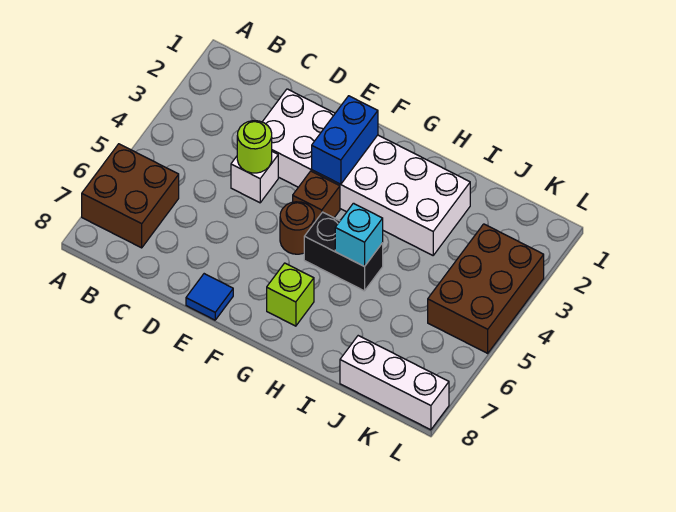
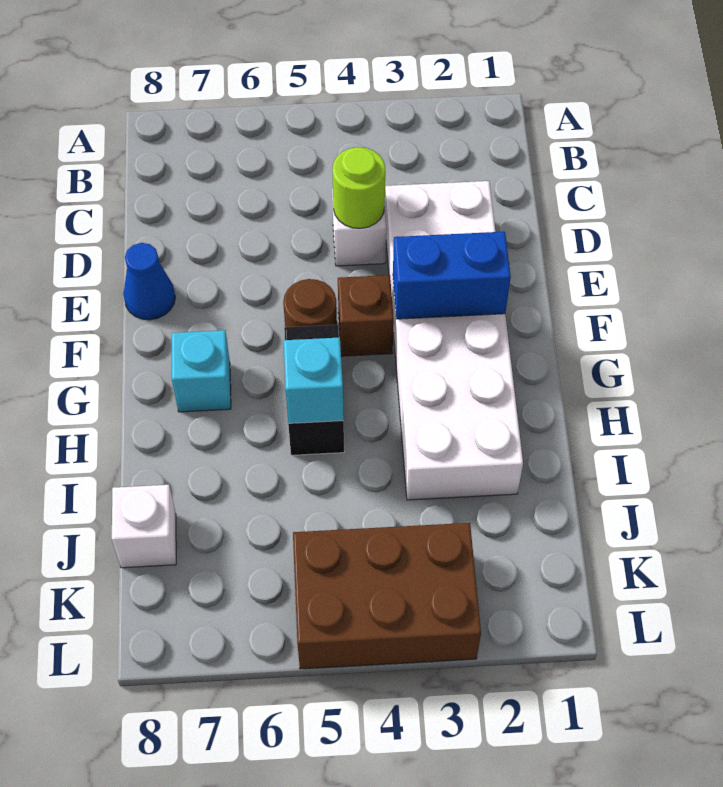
brown brick A6:B7 level 1 -> none
blue tile E8 level 1 -> blue cone E8 level 1
lime brick G7 level 1 -> cyan brick G7 level 1
white brick J8:L8 level 1 -> white brick J8 level 1

